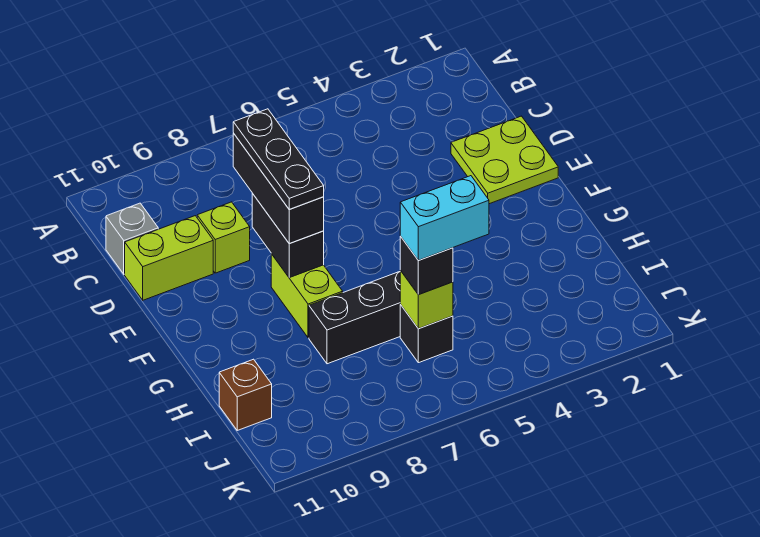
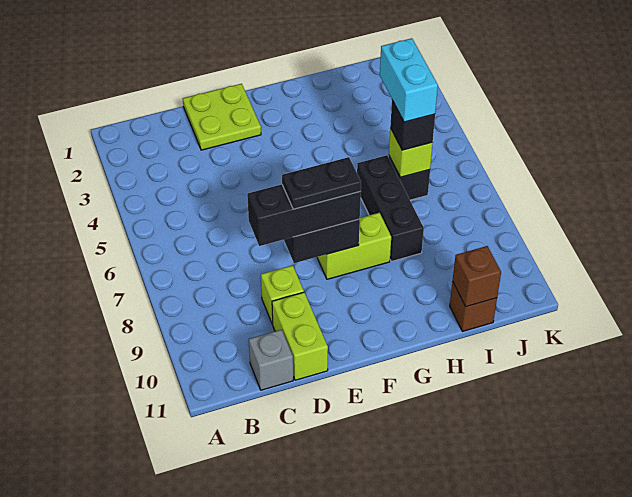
black plate D8:F8 level 4 -> black plate E8:F8 level 4
none -> brown brick I11 level 2

